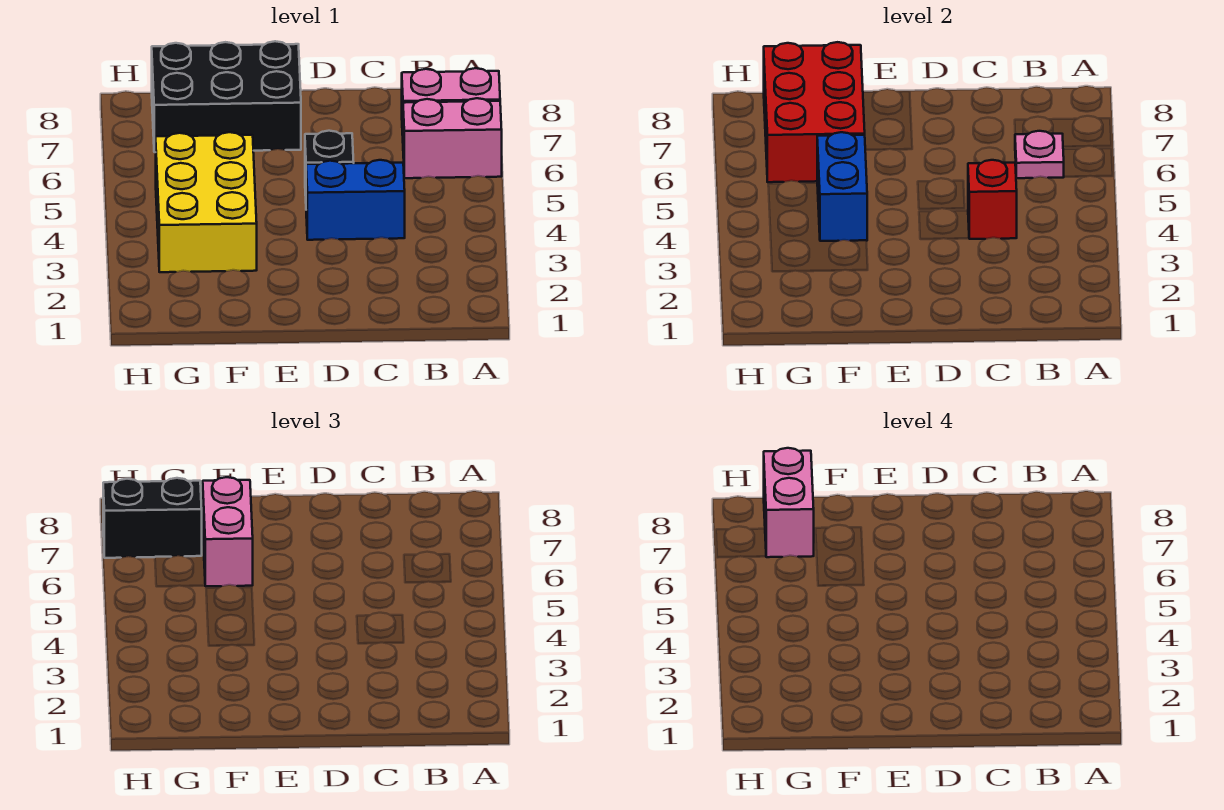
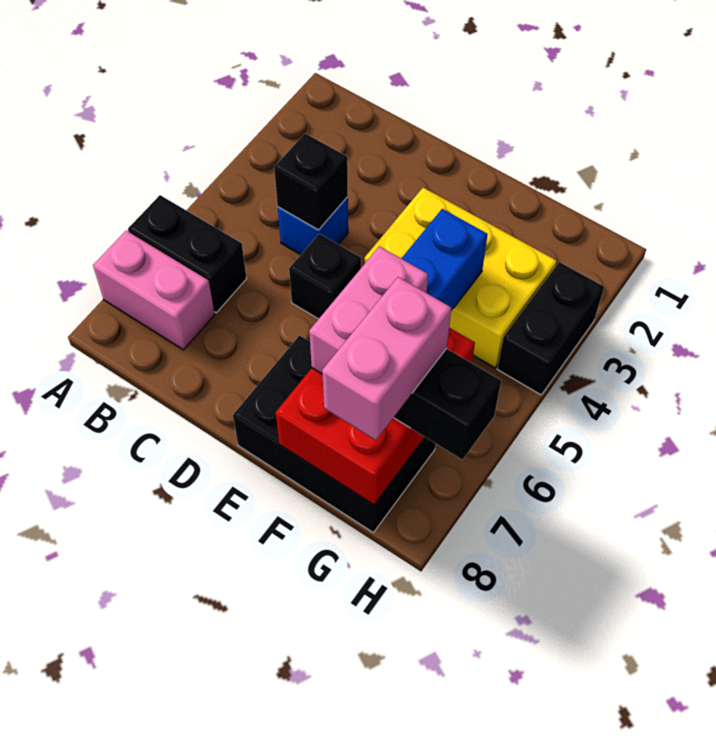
pink brick A6:B6 level 1 -> black brick A6:B6 level 1
pink plate B6 level 2 -> none
blue brick C4:D4 level 1 -> blue brick C4 level 1
red brick C4 level 2 -> black brick C4 level 2
yellow brick F3:G5 level 1 -> yellow brick E3:G4 level 1
none -> black brick H3:H4 level 1

